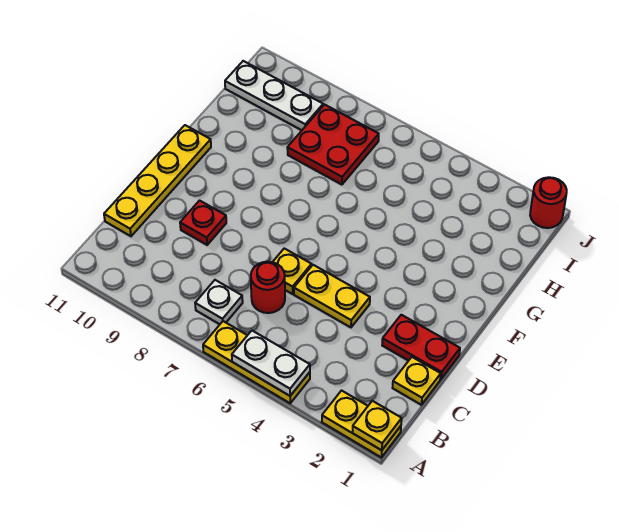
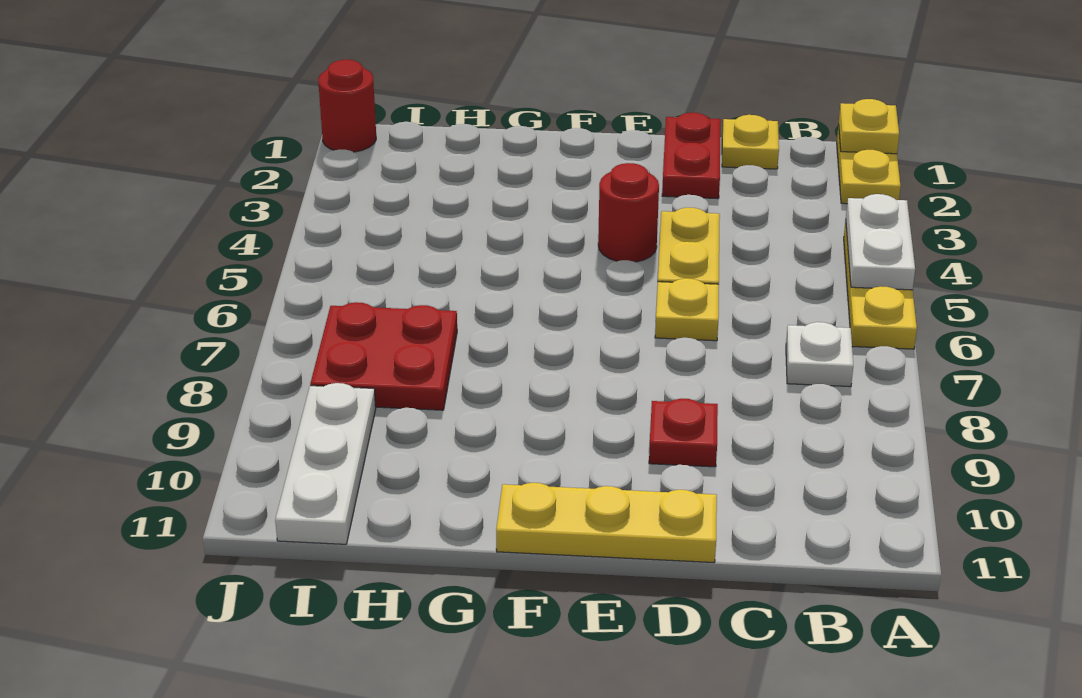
red round brick C6 level 1 -> red round brick E4 level 1
yellow plate C11:F11 level 1 -> yellow plate D11:F11 level 1

